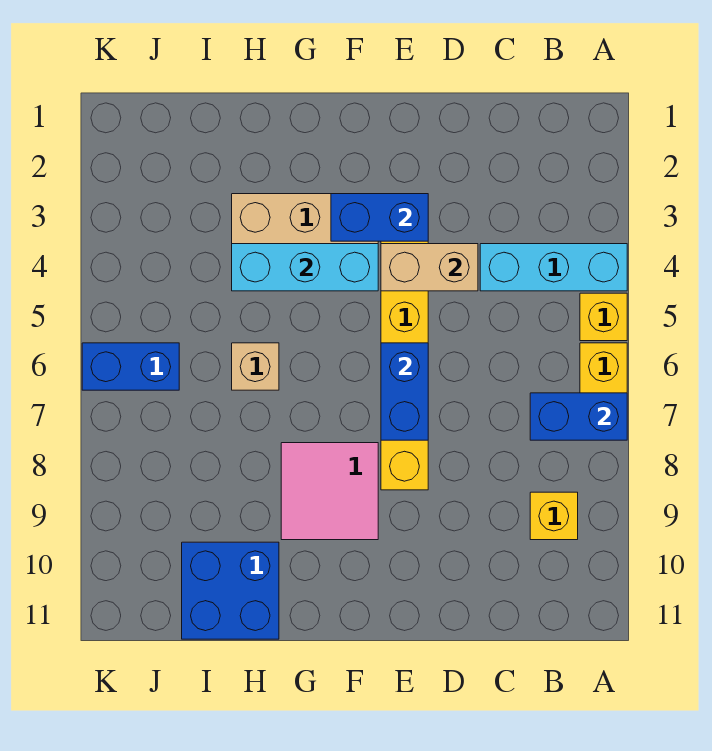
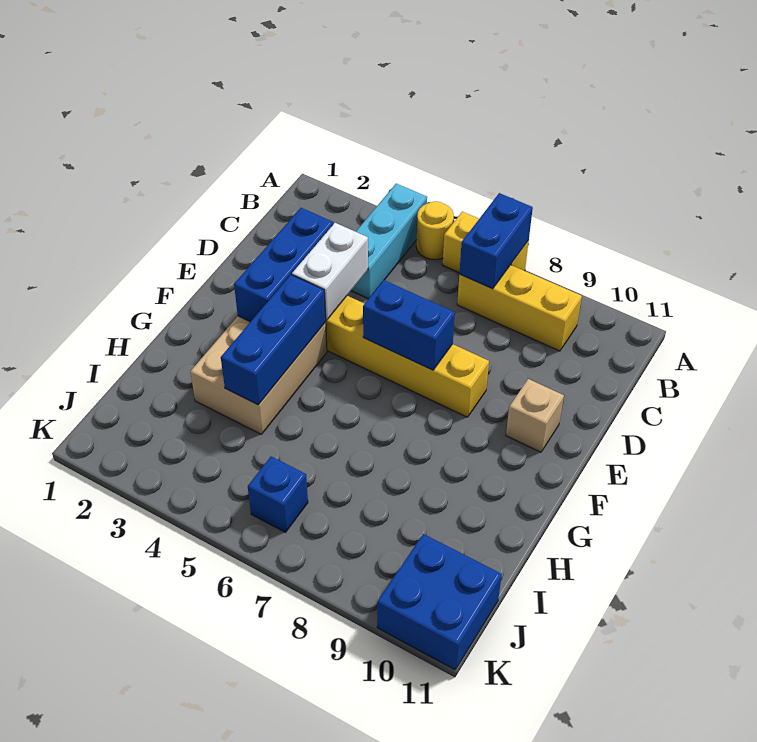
yellow brick A5 level 1 -> yellow round brick A5 level 1
yellow brick B9 level 1 -> yellow brick B7:B9 level 1
tan brick D4:E4 level 2 -> white brick D4:E4 level 2
blue brick E3:F3 level 2 -> blue brick D3:F3 level 2
cyan brick F4:H4 level 2 -> blue brick F4:H4 level 2
pink tile F8:G9 level 1 -> none
tan brick H6 level 1 -> tan brick E10 level 1
blue brick H10:I11 level 1 -> blue brick J10:K11 level 1
blue brick J6:K6 level 1 -> blue brick J6 level 1

